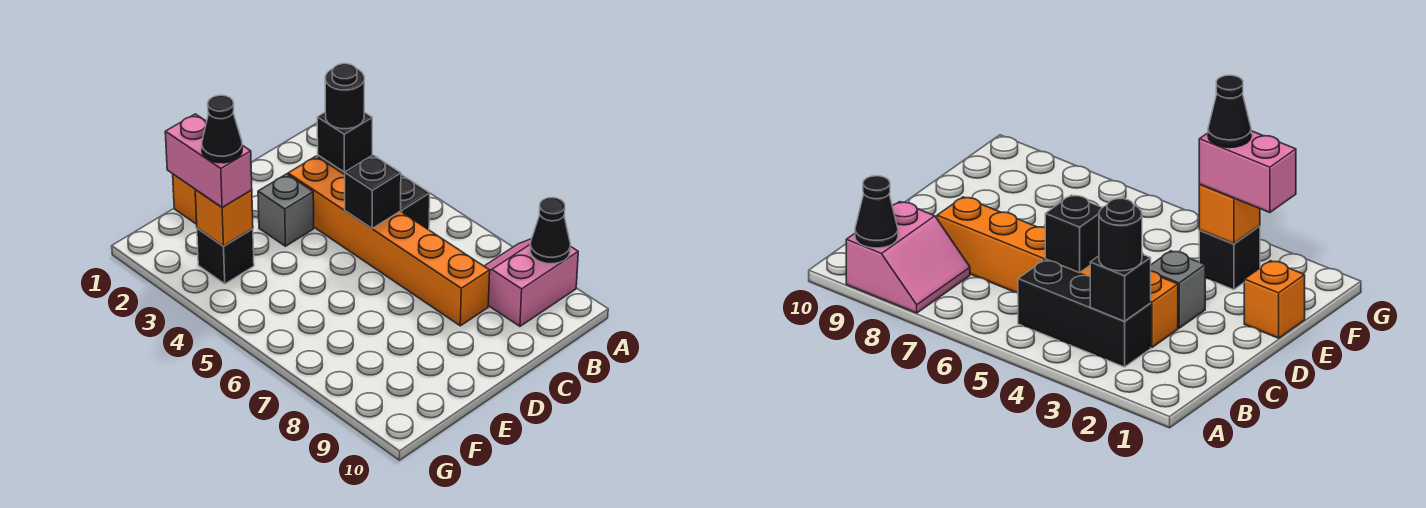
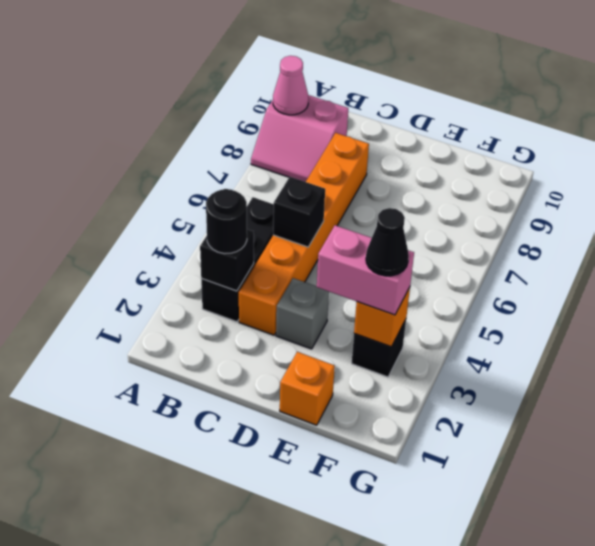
black cone A9 level 2 -> pink cone A9 level 2
pink brick F2:F3 level 3 -> pink brick E3:F3 level 3

